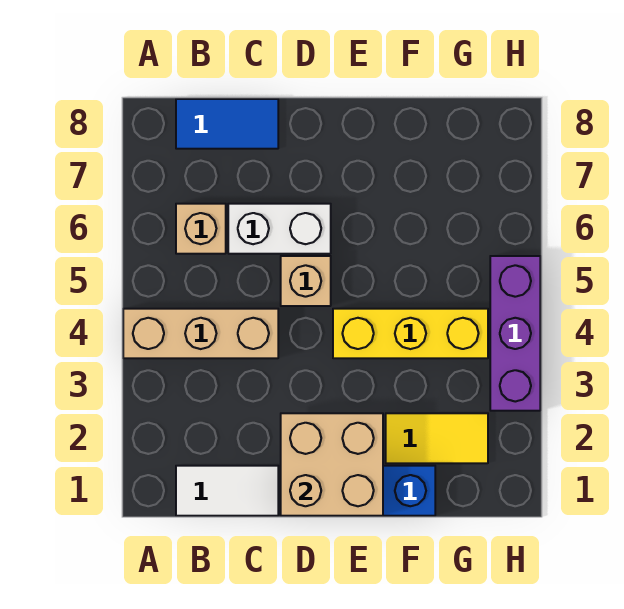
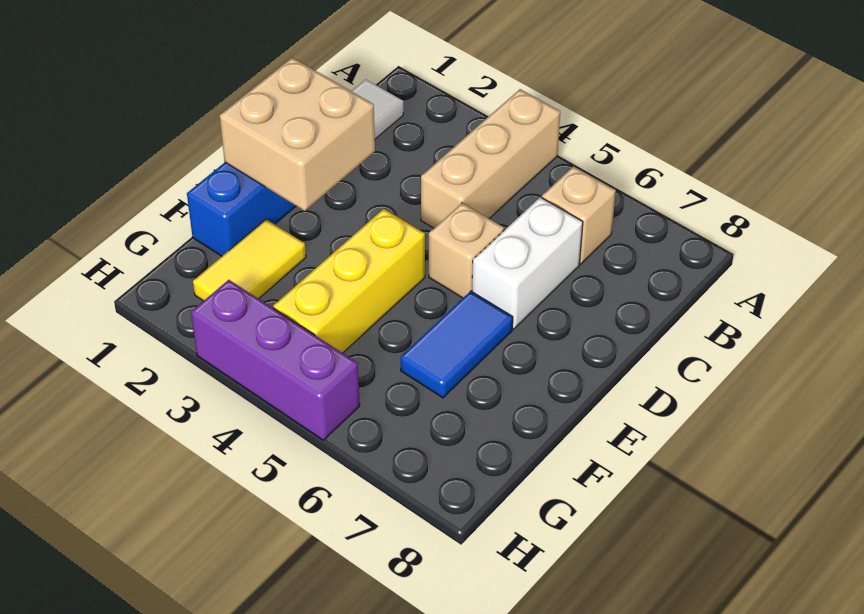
blue tile B8:C8 level 1 -> blue tile E6:F6 level 1

